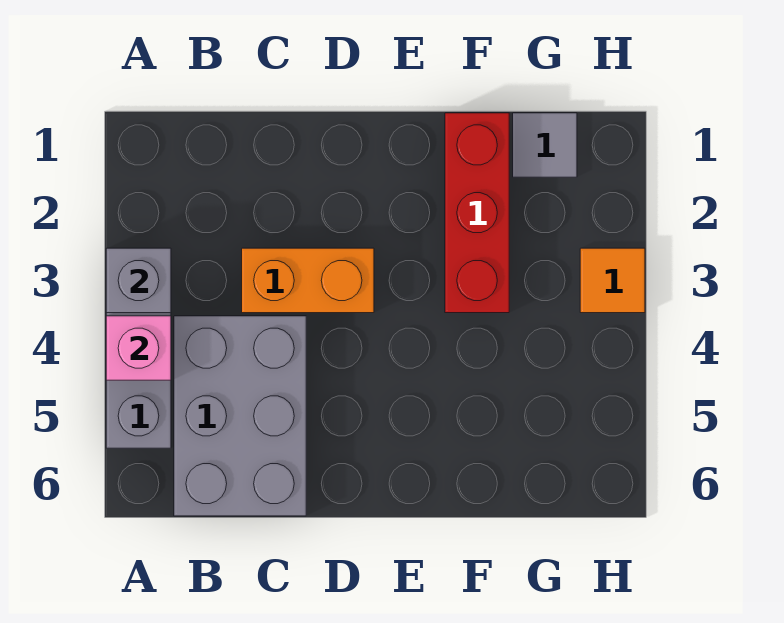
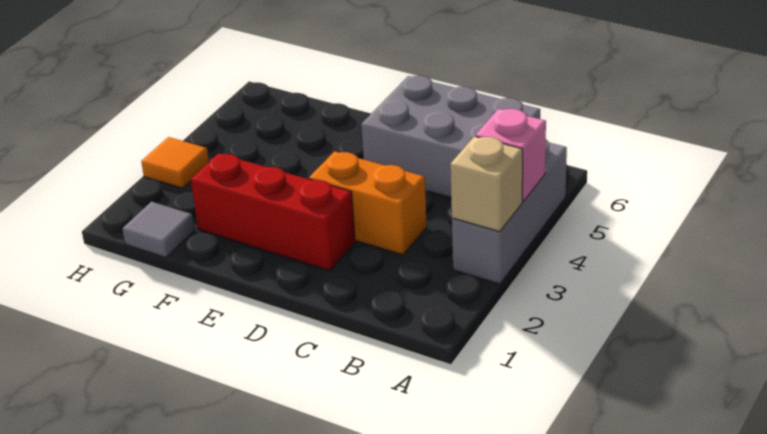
grey brick A3 level 2 -> tan brick A3 level 2
grey brick B4:C6 level 1 -> grey brick B5:D6 level 1
red brick F1:F3 level 1 -> red brick D2:F2 level 1

